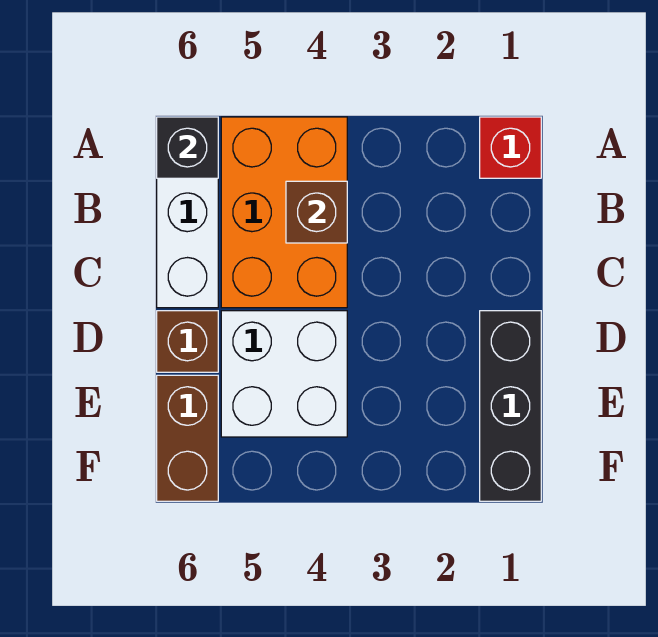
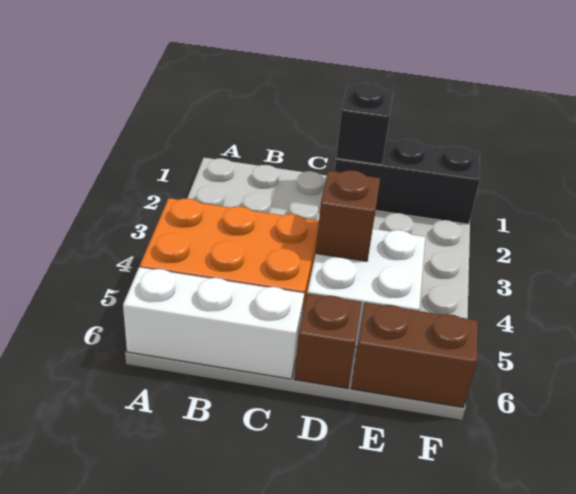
red brick A1 level 1 -> none
black brick A6 level 2 -> black brick D1 level 2
brown brick B4 level 2 -> brown brick D4 level 2

